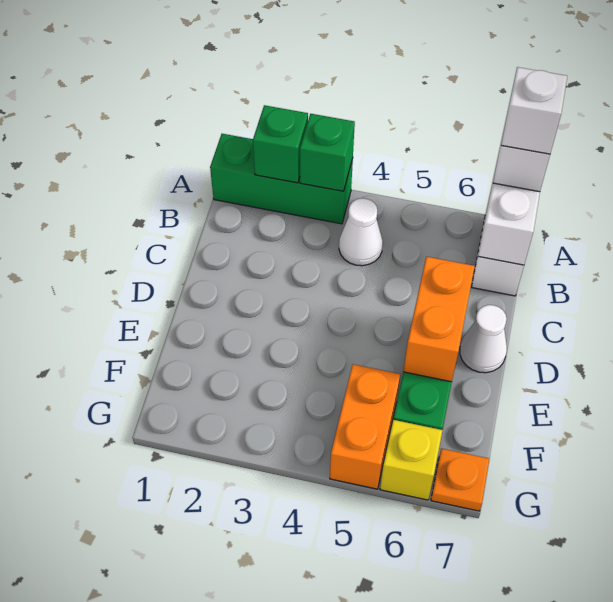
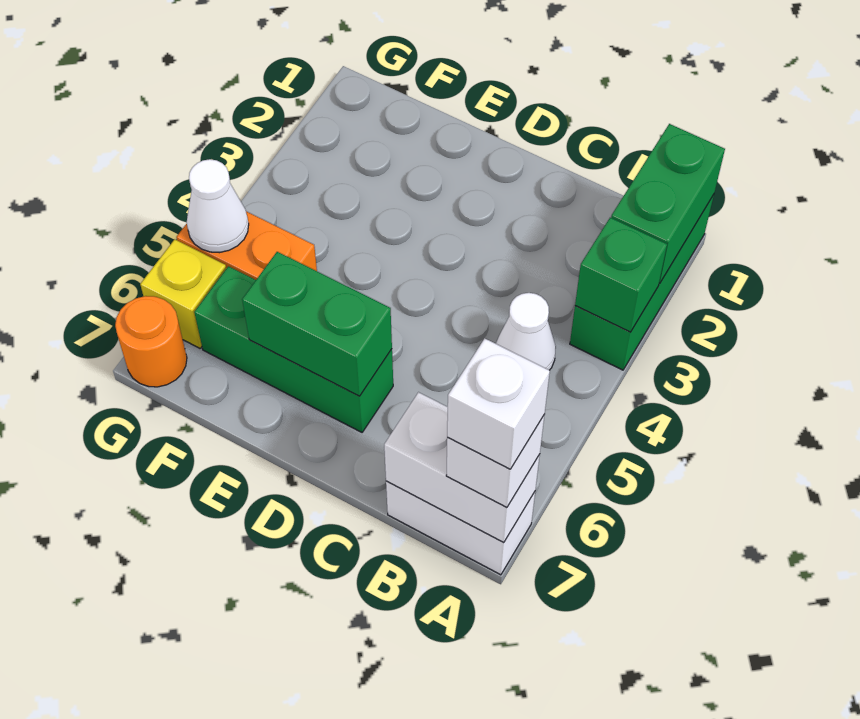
green brick A2 level 2 -> green brick A1:A2 level 2
orange brick D6:E6 level 2 -> green brick D6:E6 level 2
white cone D7 level 1 -> white cone G5 level 2
orange plate G7 level 1 -> orange round brick G7 level 1

